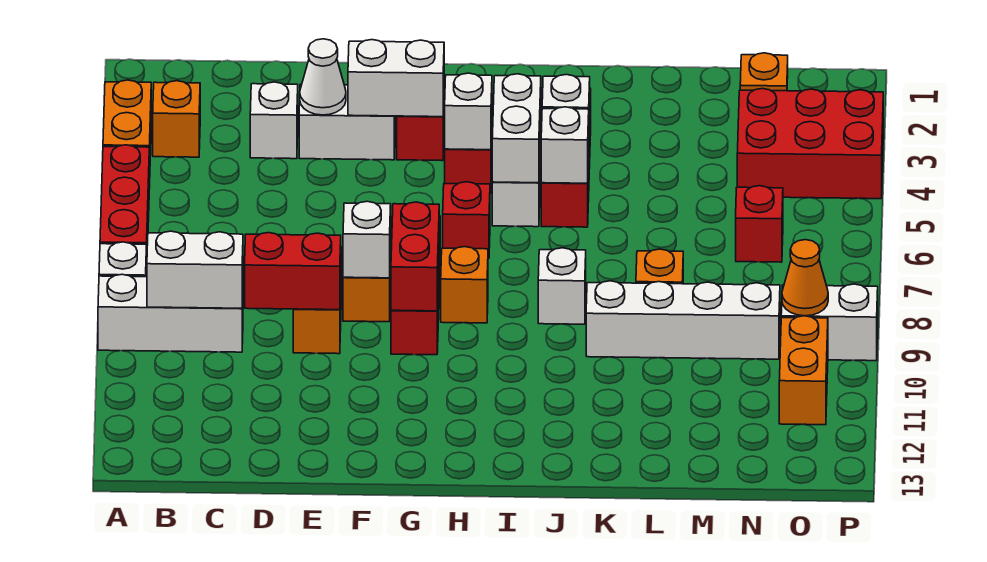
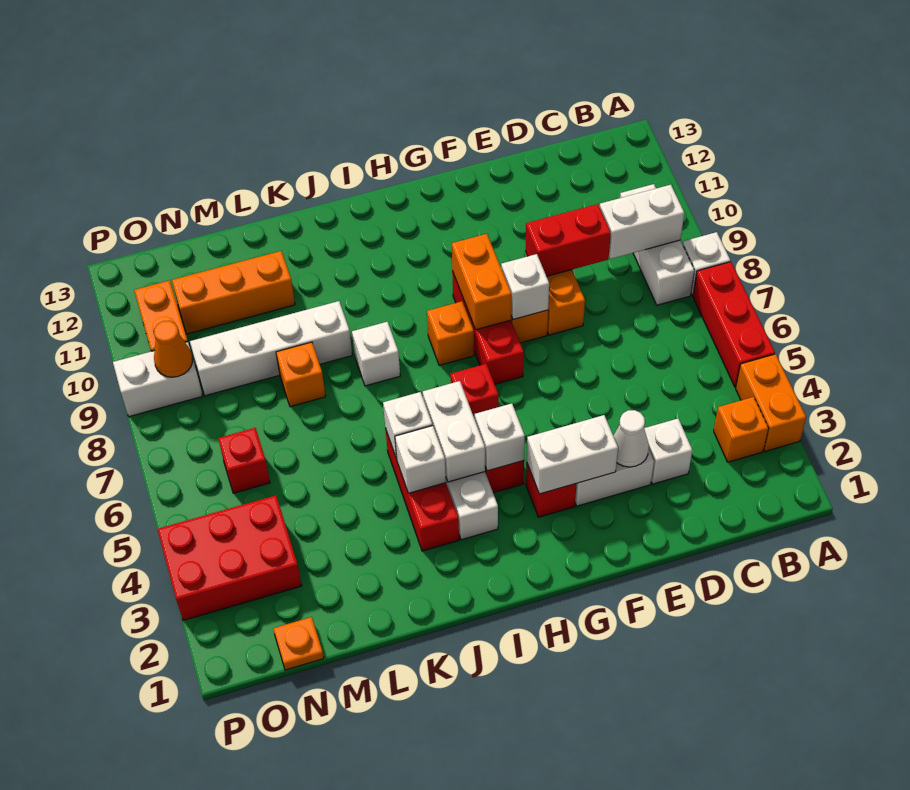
white brick A9:C9 level 1 -> white brick B8:B10 level 1
red brick G8:G9 level 2 -> orange brick G8:G9 level 2
none -> orange brick L11:N11 level 1

